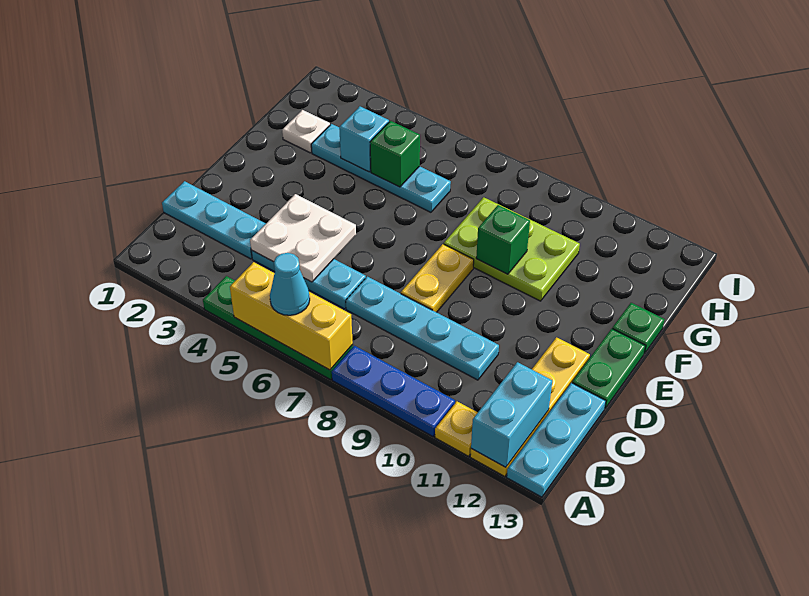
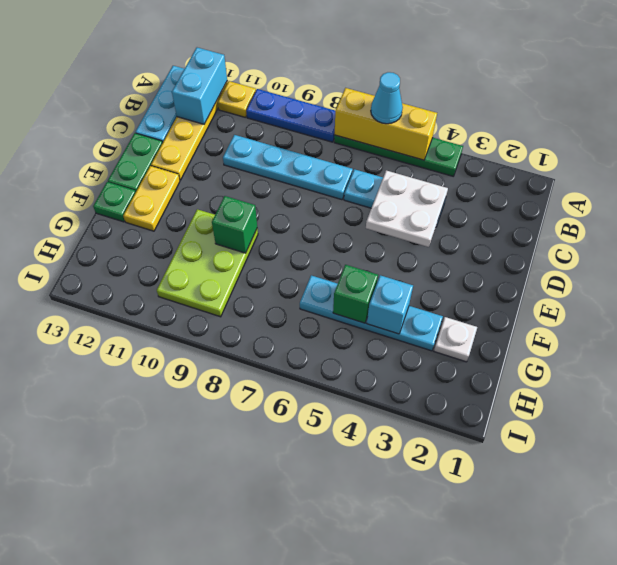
cyan plate C1:C3 level 1 -> none
yellow plate D8:E8 level 1 -> yellow plate E12:F12 level 1
lime plate F8:G10 level 1 -> lime plate F9:H10 level 1

